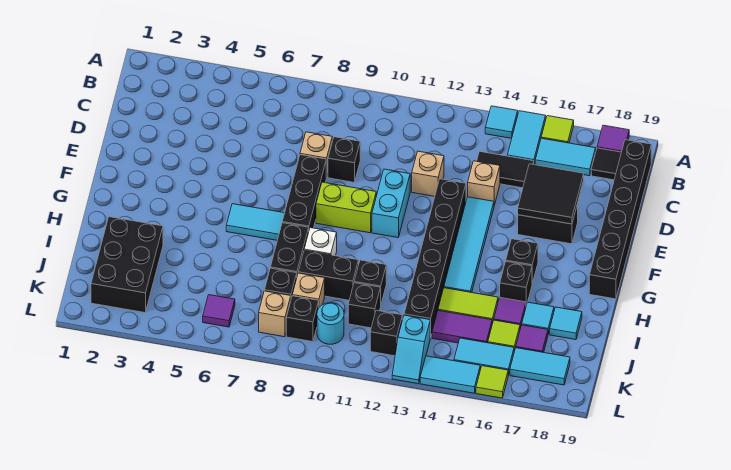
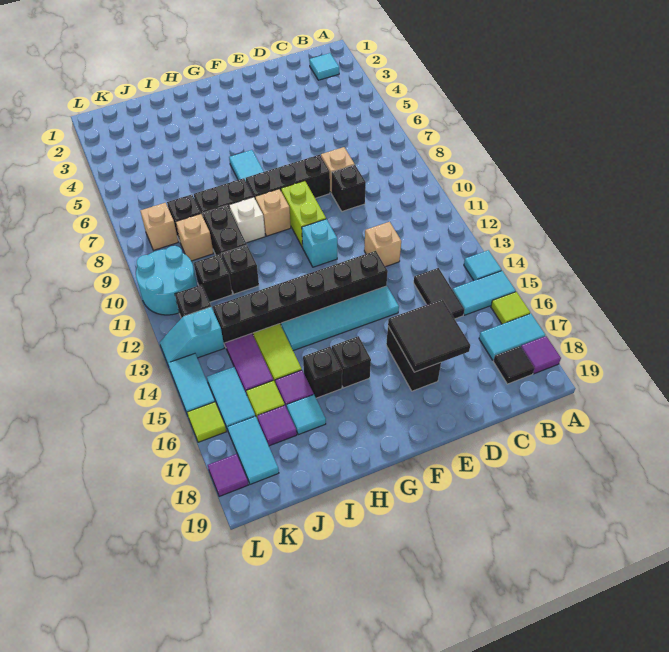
cyan tile B16:B17 level 1 -> cyan tile A17:B17 level 1
black brick B19:G19 level 1 -> none
tan brick D14 level 1 -> tan brick G9 level 1
cyan brick E11:F11 level 1 -> cyan brick F11 level 1
black brick I2:K3 level 1 -> none
cyan tile I18 level 1 -> cyan tile B2 level 1
purple tile K6 level 1 -> purple tile L18 level 1
black brick K9 level 1 -> none
cyan round brick K10 level 1 -> cyan round brick K10:L11 level 1

